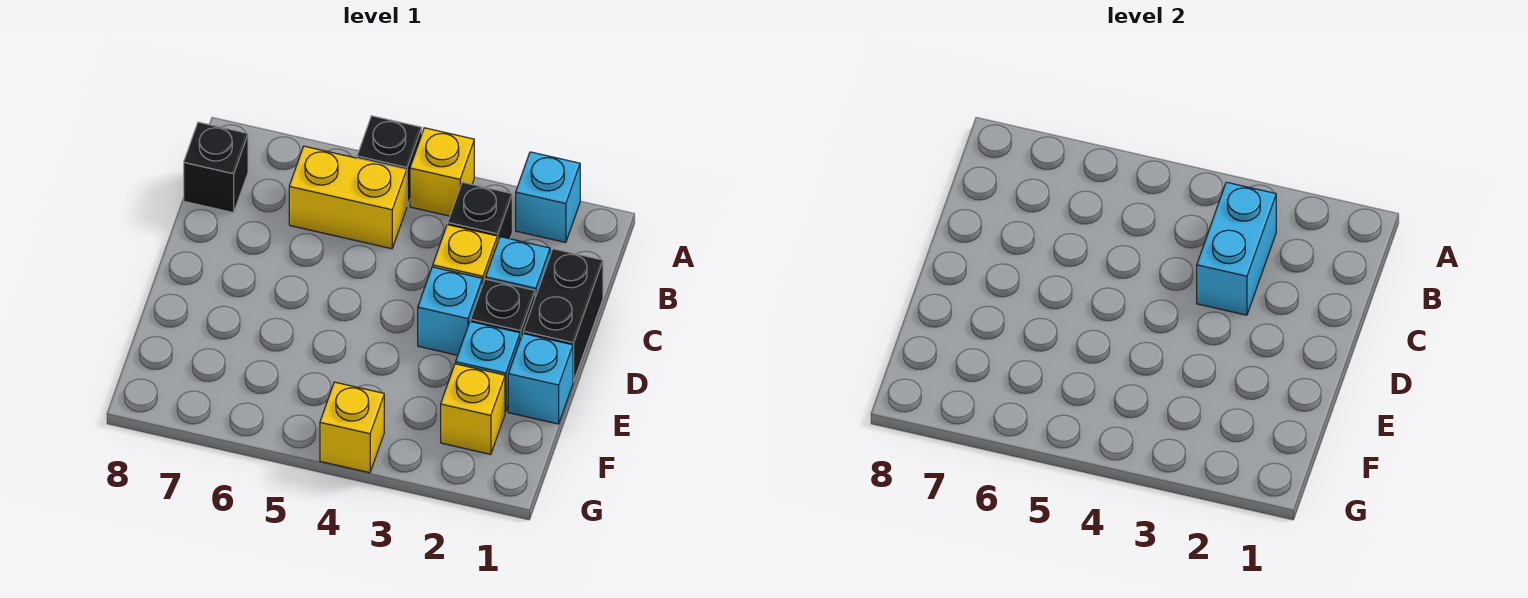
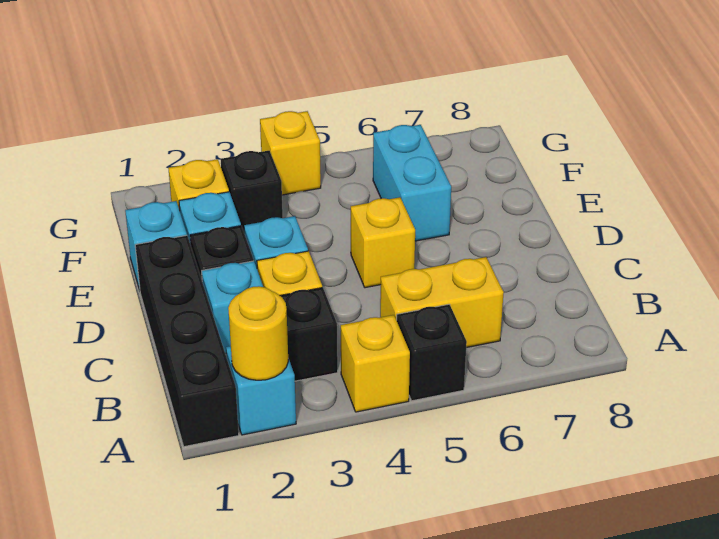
none -> yellow round brick A2 level 2
cyan brick B3:C3 level 2 -> cyan brick E6:F6 level 1
black brick B8 level 1 -> black brick F3 level 1
black brick C1:D1 level 1 -> black brick A1:D1 level 1
none -> yellow brick D5 level 1

